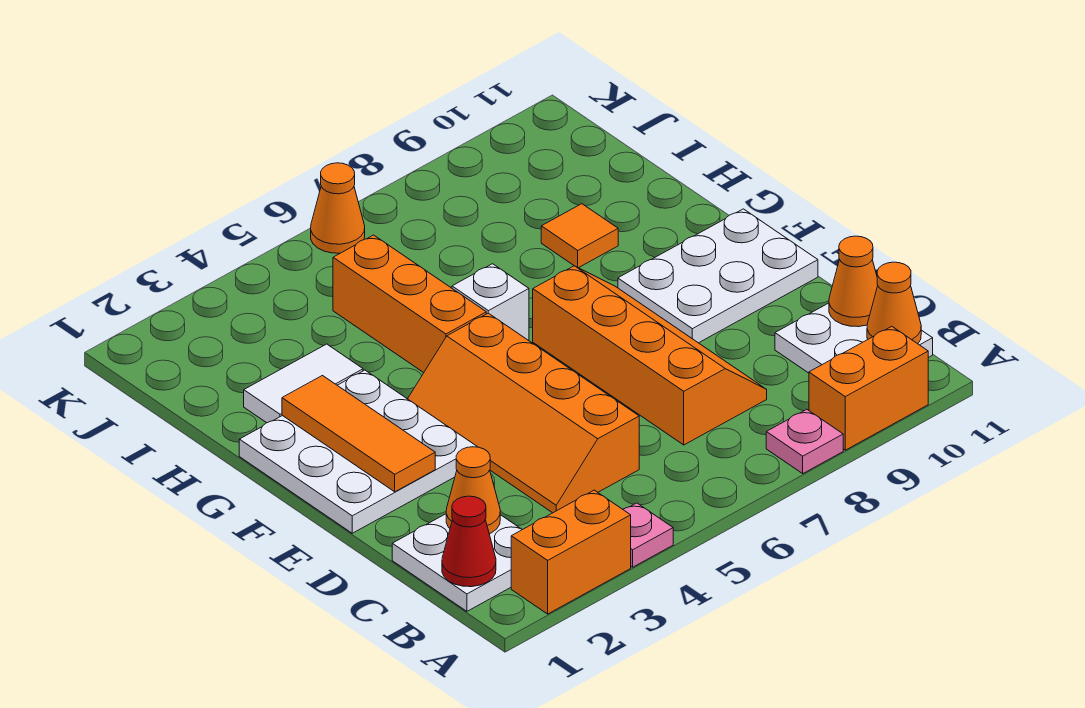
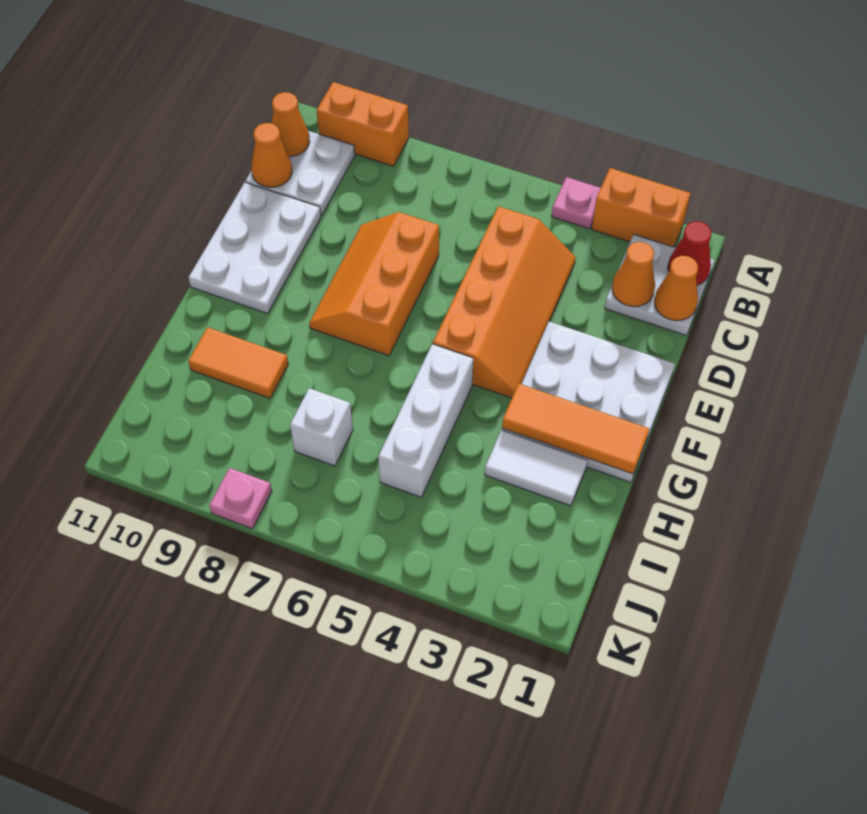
pink plate A8 level 1 -> pink plate K8 level 1
orange slope C7:F8 level 1 top 7 -> orange slope D7:F8 level 1 top 7
orange tile E2:G2 level 2 -> orange tile G1:G3 level 2
white plate E9:F11 level 1 -> white plate D10:F11 level 1
orange brick G5:I5 level 1 -> white brick G5:I5 level 1
white brick G6 level 1 -> white brick I7 level 1
orange tile H9 level 1 -> orange tile H9:H10 level 1
orange cone K6 level 1 -> orange cone C1 level 2

